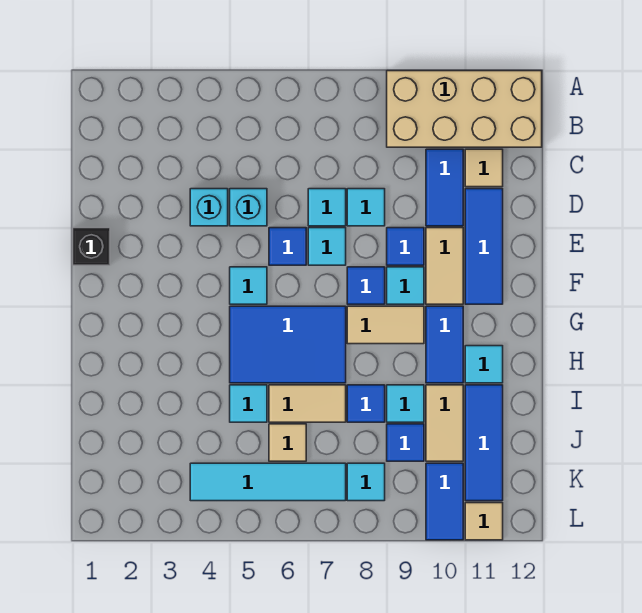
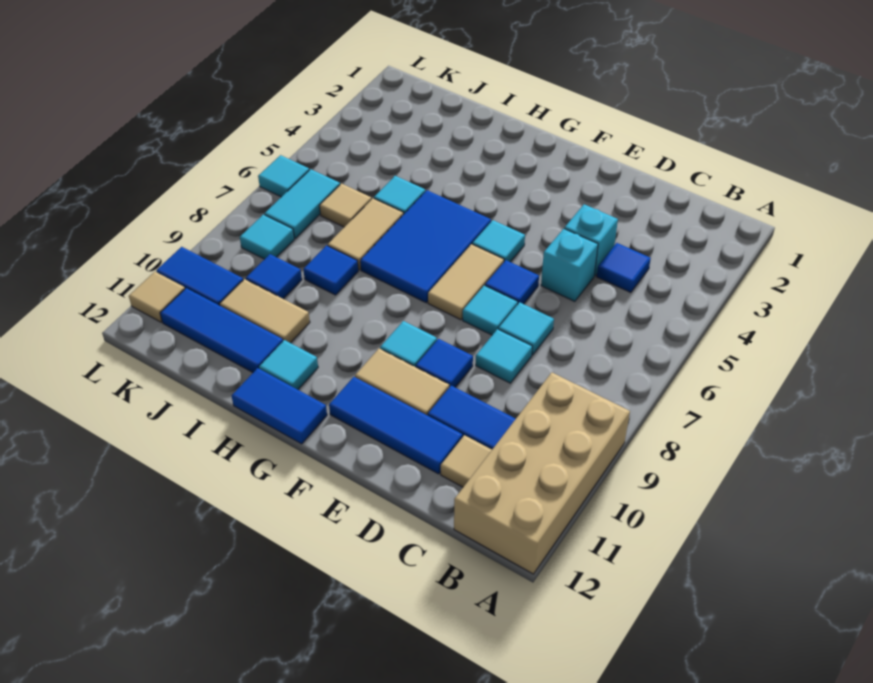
black brick E1 level 1 -> none
blue tile F8 level 1 -> blue tile C4 level 1
tan tile G8:G9 level 1 -> tan tile F6:F7 level 1
blue tile G10:H10 level 1 -> blue tile G12:H12 level 1
cyan tile I9 level 1 -> cyan tile L6 level 1
cyan tile K4:K7 level 1 -> cyan tile K6:K7 level 1

